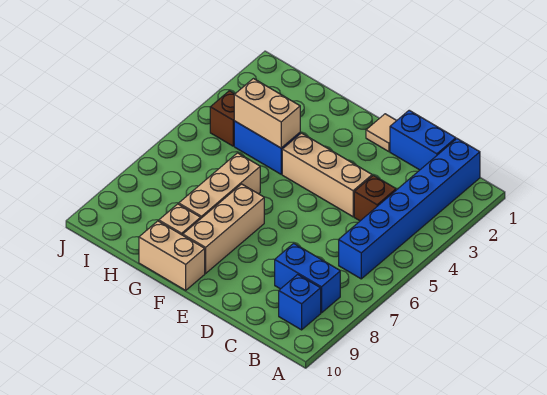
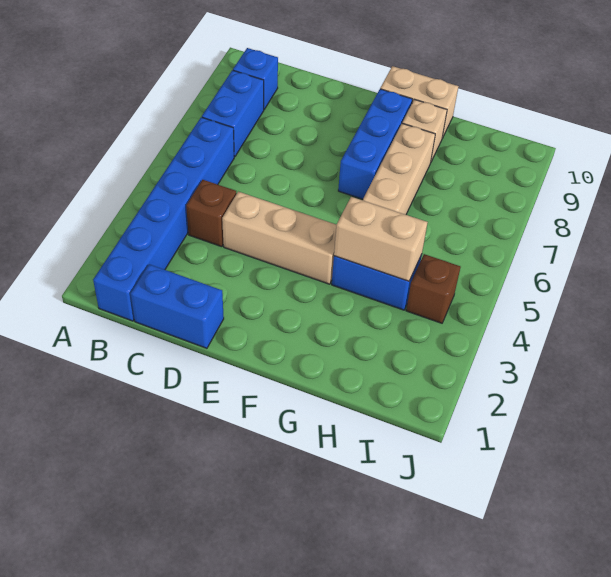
blue brick B8:C8 level 1 -> blue brick B7:B8 level 1
tan tile E1 level 1 -> none
tan brick F7:F9 level 1 -> blue brick F7:F9 level 1

